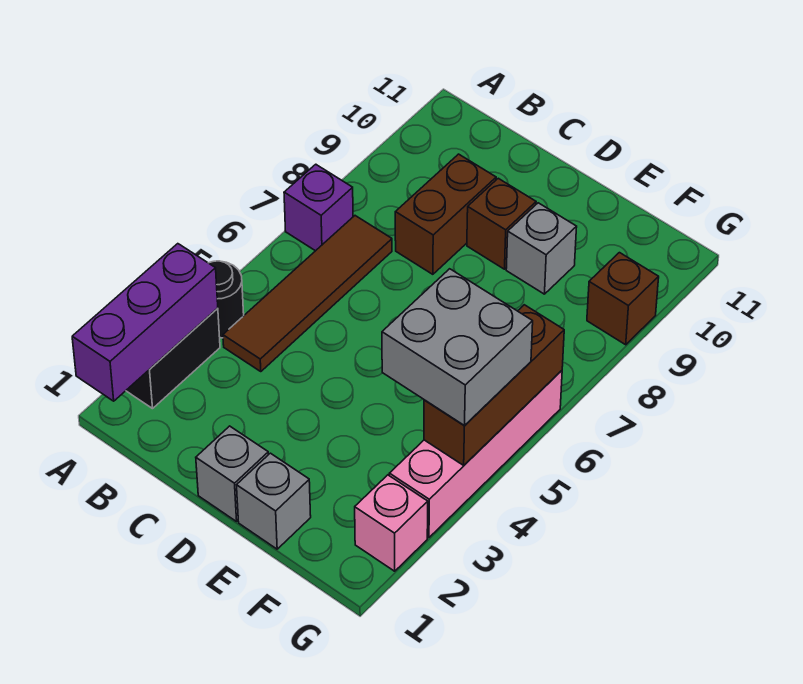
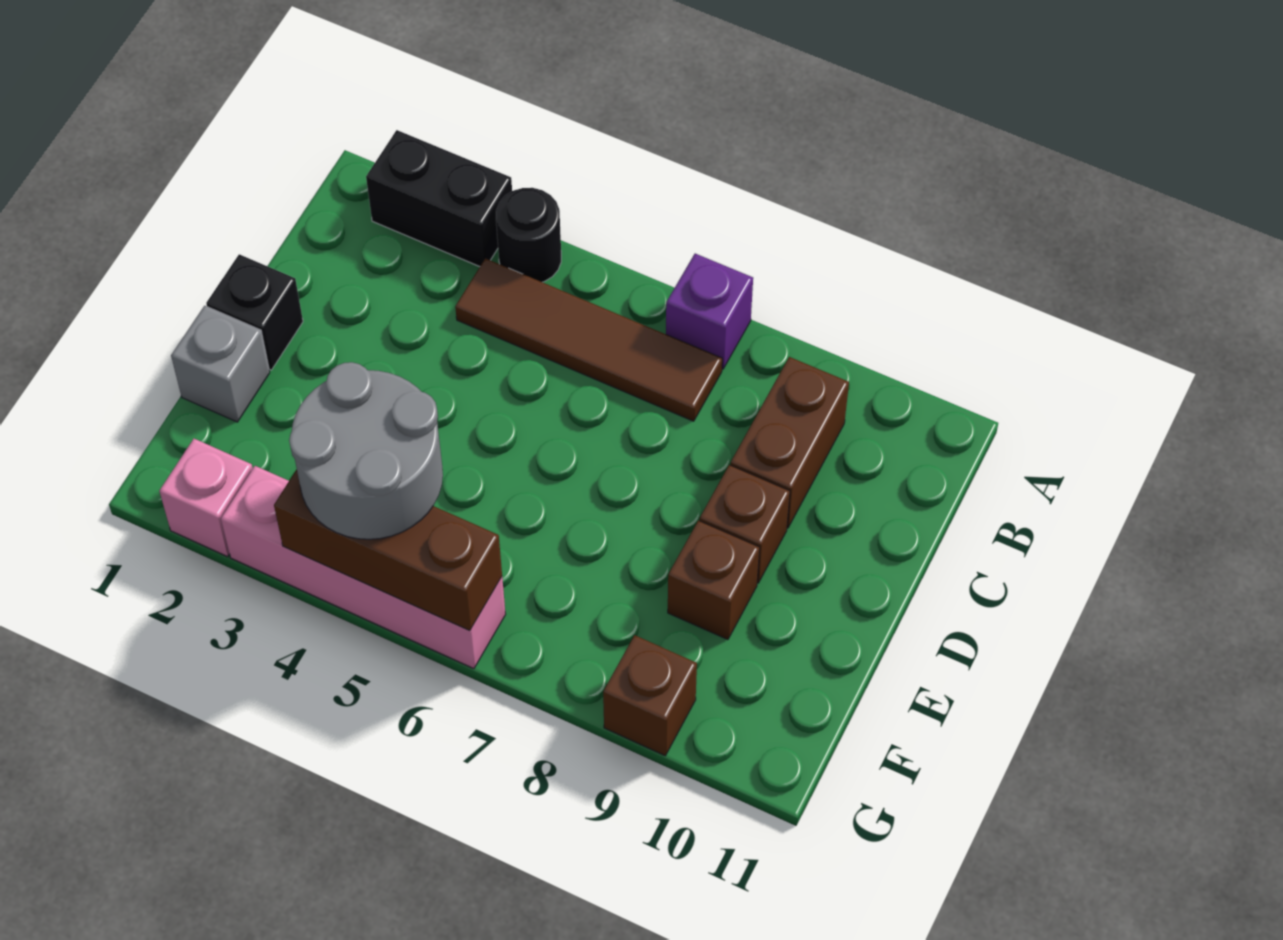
purple brick A1:A3 level 2 -> none
brown brick C8:C9 level 1 -> brown brick B9:C9 level 1
grey brick D1 level 1 -> black brick D1 level 1
grey brick E9 level 1 -> brown brick E9 level 1
grey brick F4:G5 level 3 -> grey round brick F4:G5 level 3

